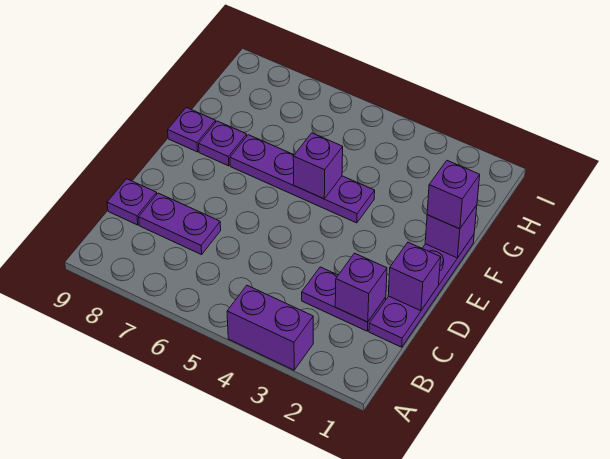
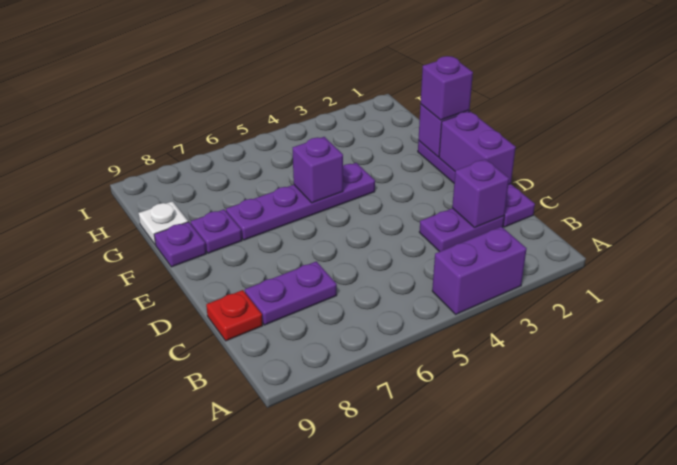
purple plate C9 level 1 -> red plate C9 level 1
purple brick D1 level 2 -> purple brick D1:E1 level 2
none -> white plate G9 level 1

